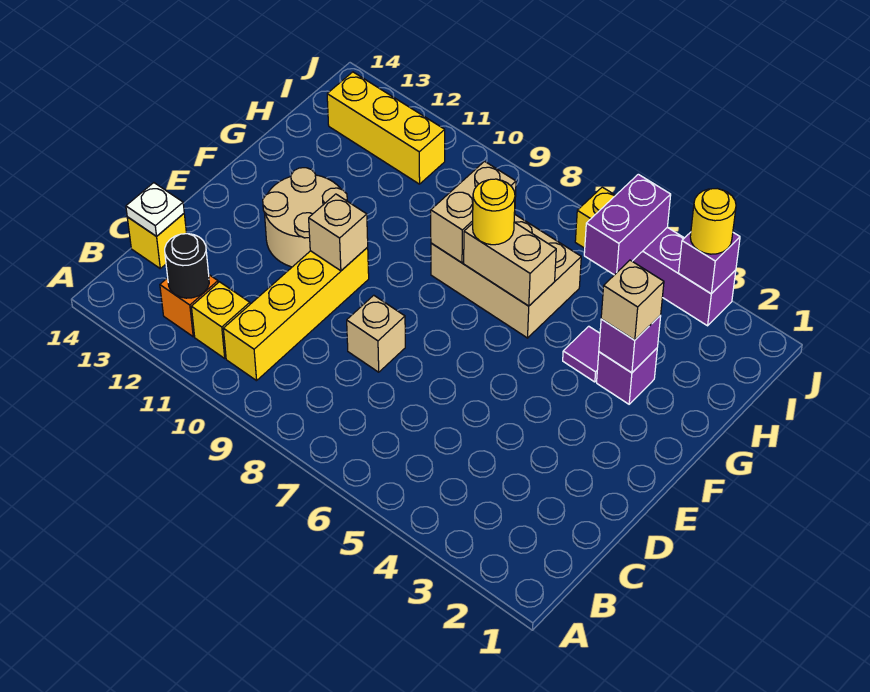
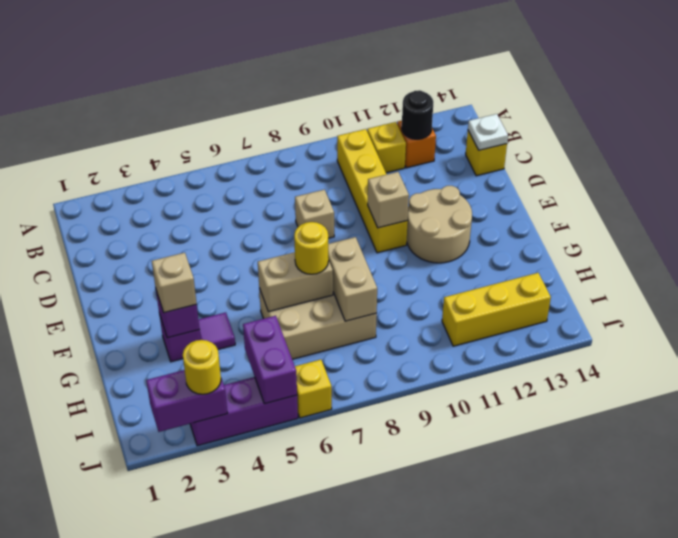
purple brick J3 level 2 -> purple brick J2:J3 level 2

